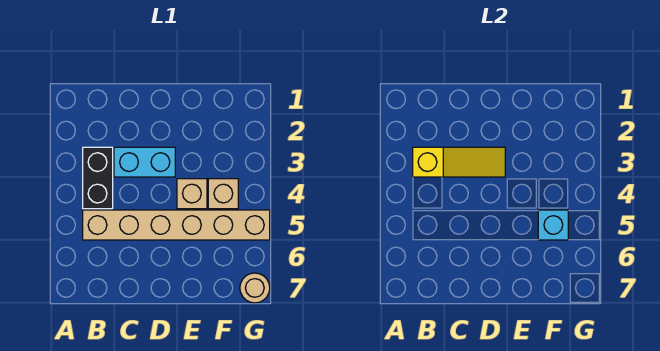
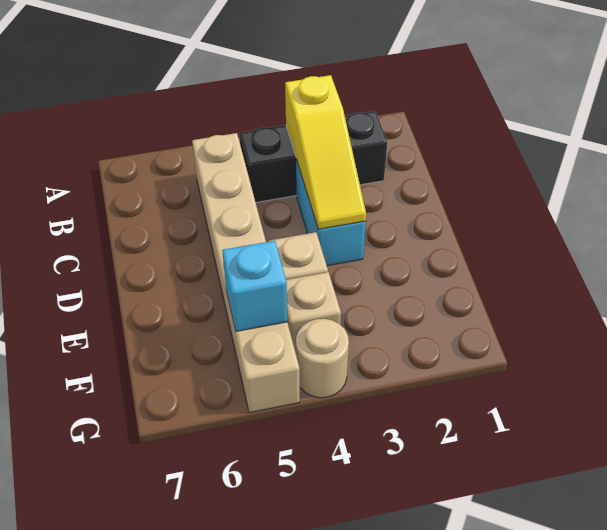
black brick B3:B4 level 1 -> black brick B2:B4 level 1
tan round brick G7 level 1 -> tan round brick G4 level 1

